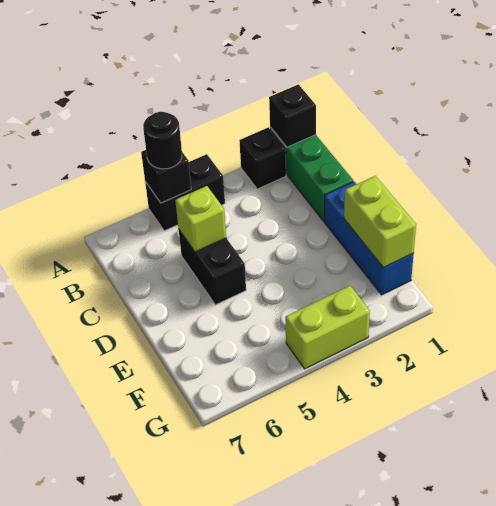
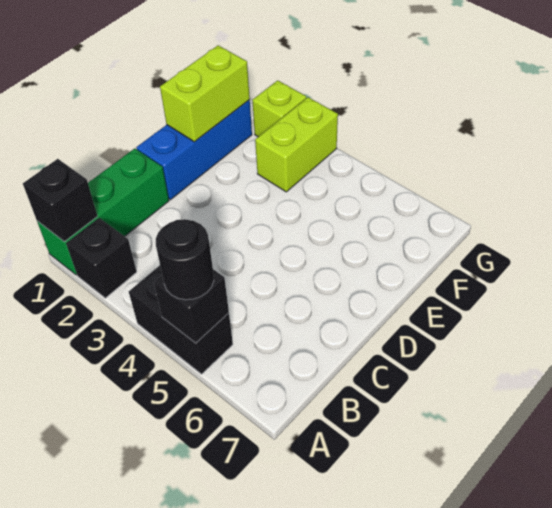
black brick C5:D5 level 1 -> none
lime brick C5 level 2 -> lime brick G2 level 1
lime brick G3:G4 level 1 -> lime brick F3:G3 level 1

